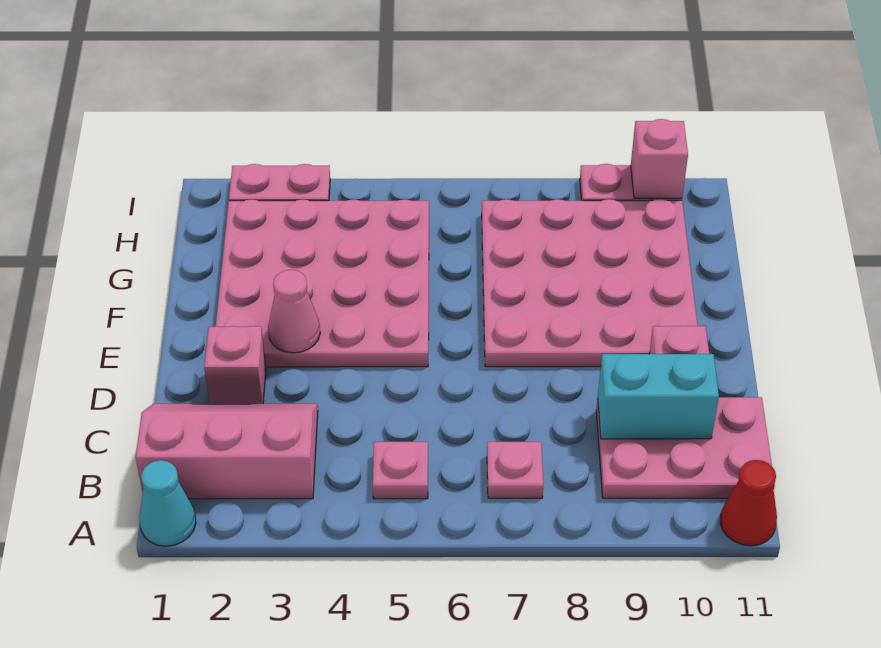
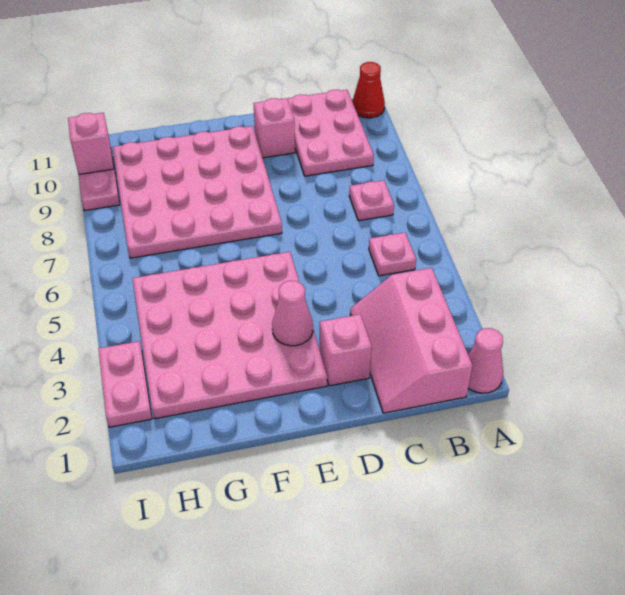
cyan cone A1 level 1 -> pink cone A1 level 1
cyan brick C9:C10 level 2 -> none

